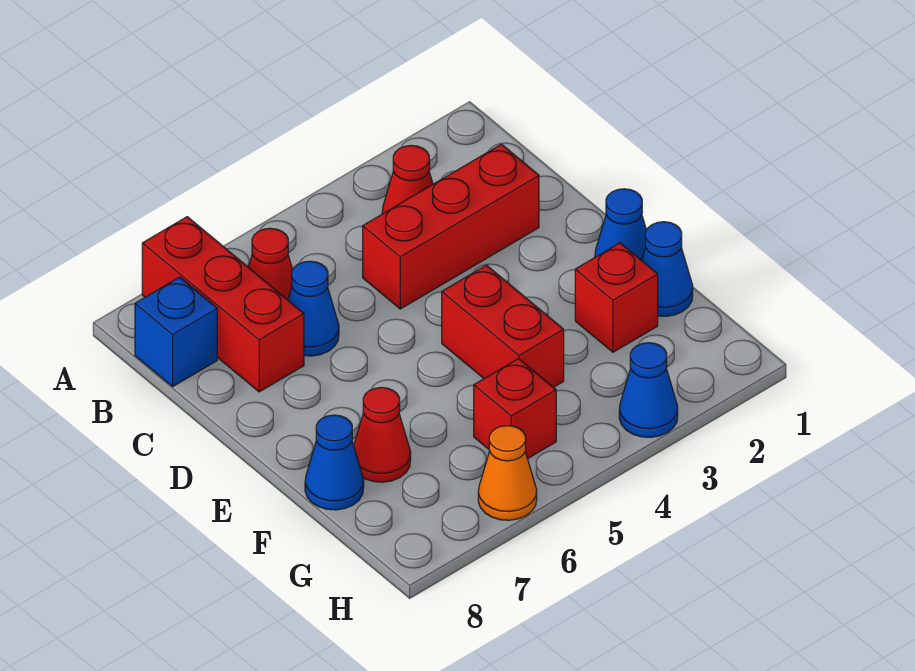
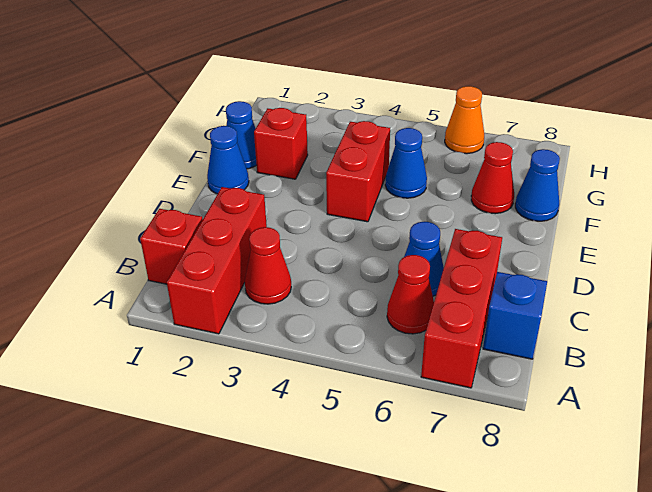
red brick C2:C4 level 1 -> red brick A2:C2 level 1
red brick G5 level 1 -> red brick B1 level 1
blue cone H3 level 1 -> blue cone F5 level 1

